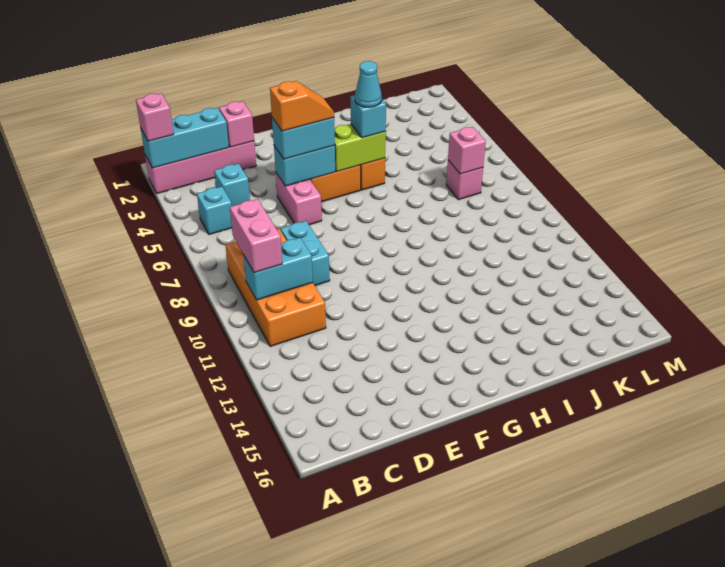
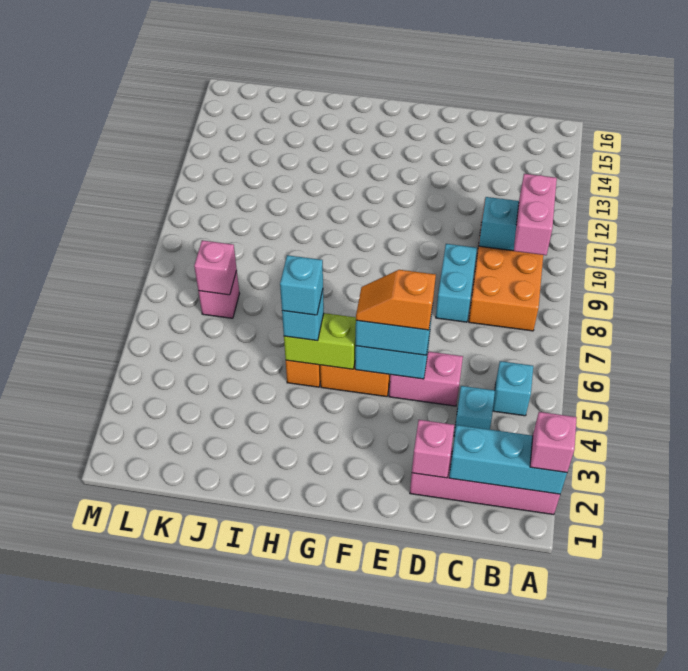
pink brick E5:E6 level 1 -> pink brick D5:E5 level 1
cyan cone H5 level 4 -> cyan brick H5 level 4

